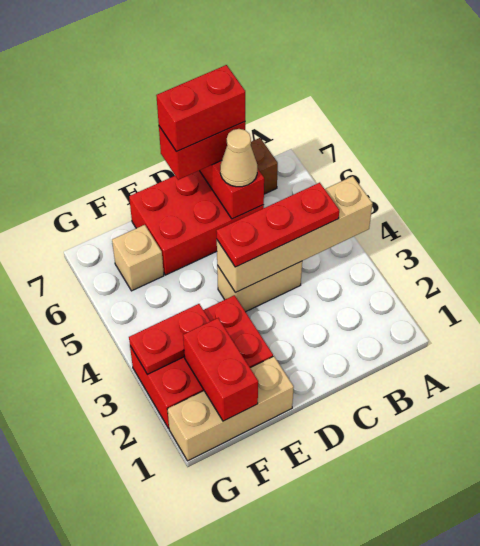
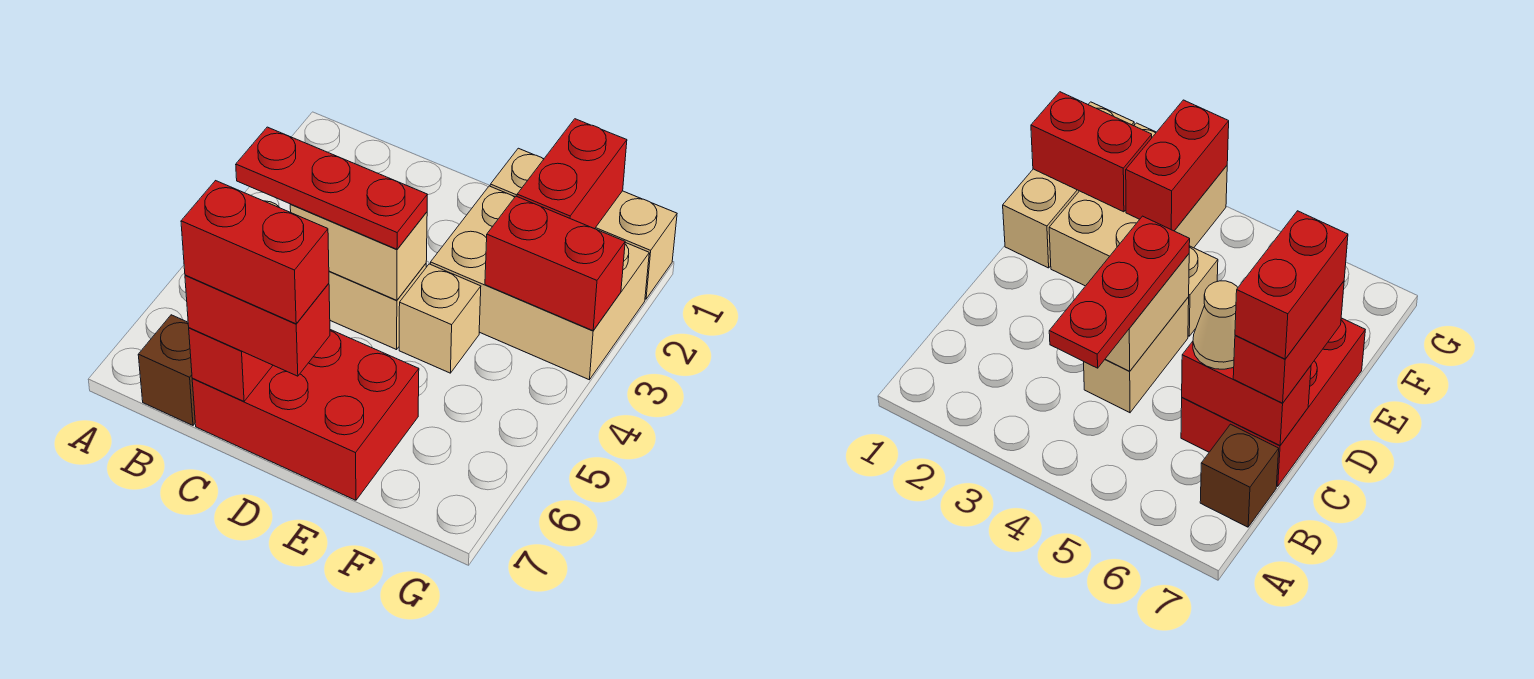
tan brick A4:D4 level 2 -> tan brick C4:D4 level 2
red brick E2:G3 level 1 -> tan brick E2:G3 level 1
red plate F3:G3 level 2 -> red brick F3:G3 level 2
tan brick F6 level 1 -> tan brick E4 level 1

